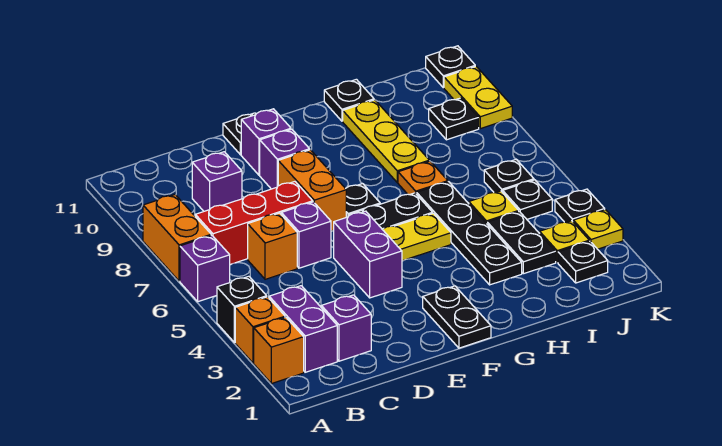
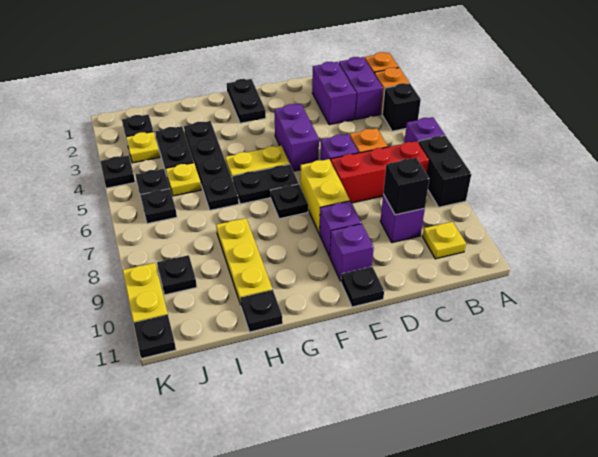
orange brick A7:A8 level 1 -> black brick A7:A8 level 1
purple brick C2 level 1 -> purple brick C2:C3 level 1
none -> black brick C9 level 2
orange brick E7:E8 level 1 -> yellow brick E7:E8 level 1
orange plate H7 level 1 -> none
yellow plate K3 level 1 -> yellow plate B10 level 1

